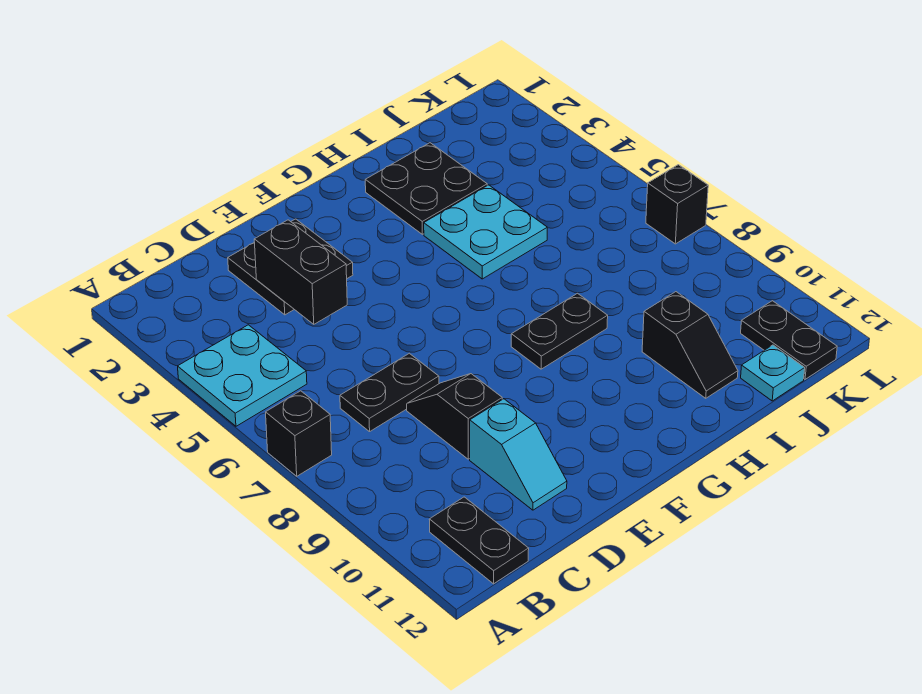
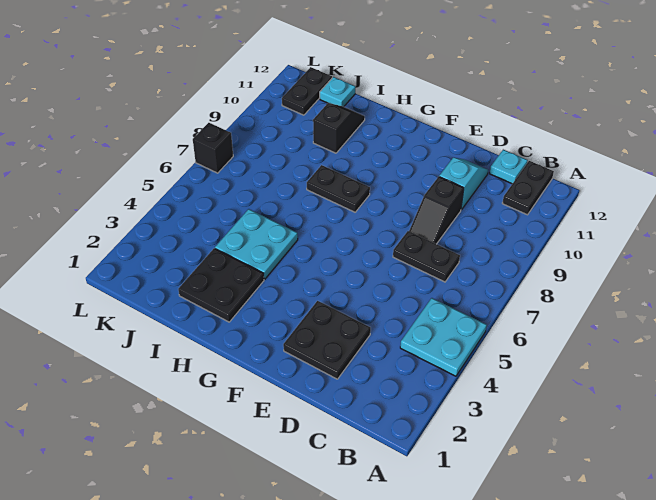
black brick A7 level 1 -> none
none -> cyan plate C12 level 1
black brick D3:D4 level 2 -> none

